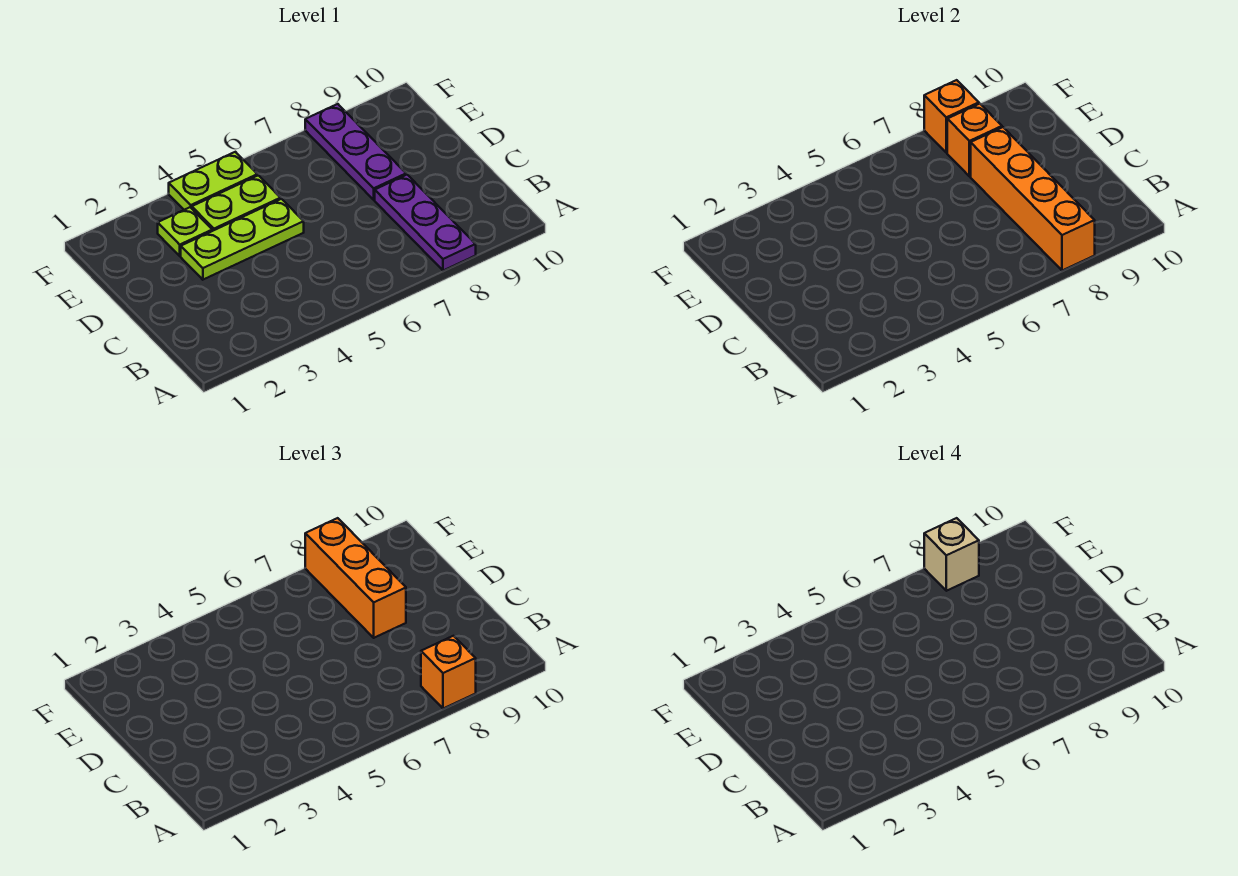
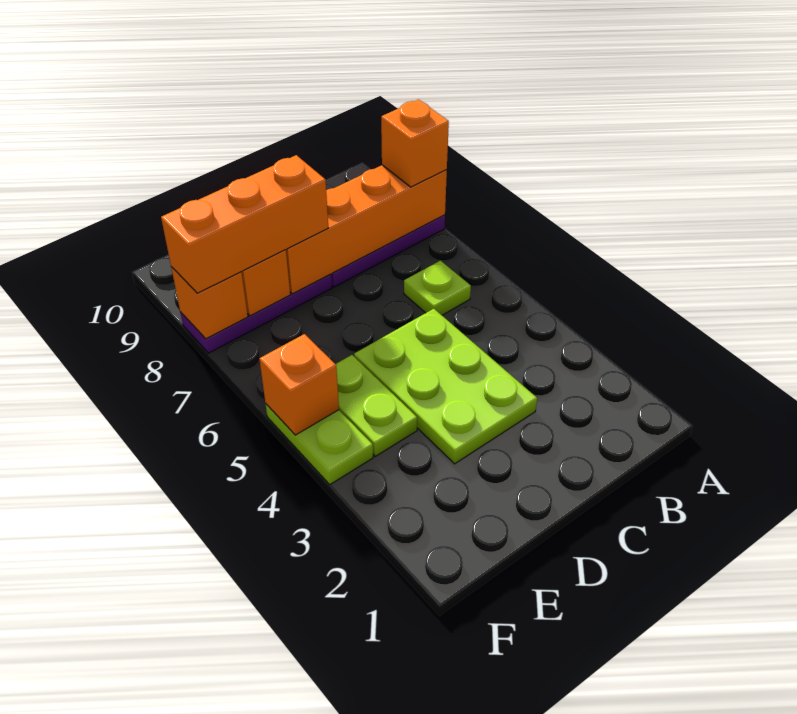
lime plate D3:D5 level 1 -> lime plate C3:D5 level 1
lime plate E3 level 1 -> lime plate B6 level 1
none -> orange brick F5 level 2
tan brick F8 level 4 -> none

